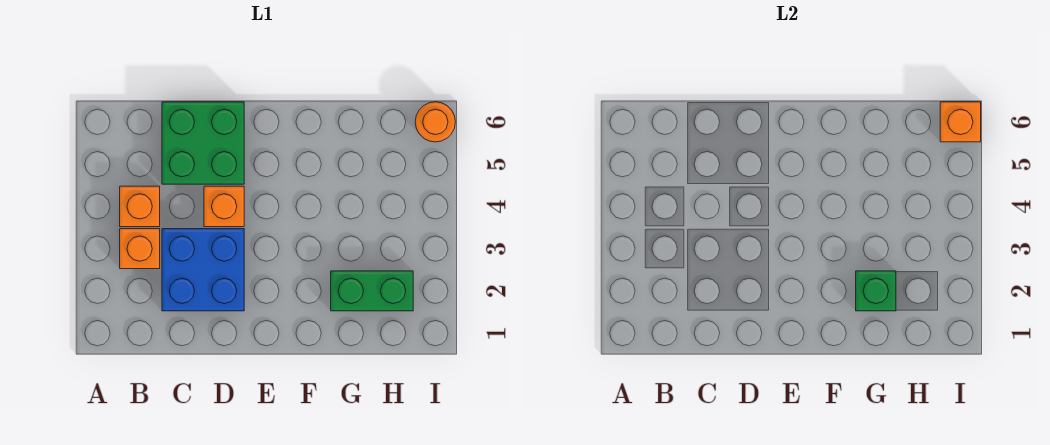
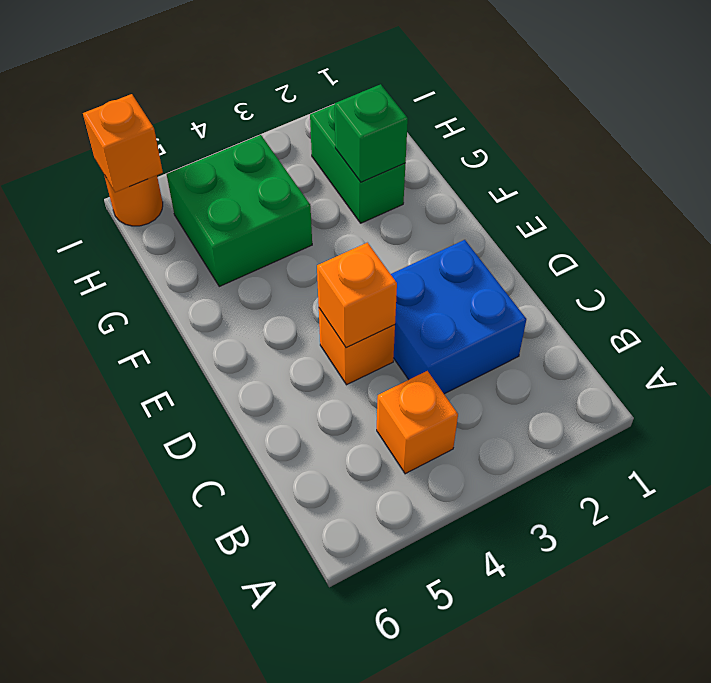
orange brick B3 level 1 -> orange brick D4 level 2
green brick C5:D6 level 1 -> green brick G4:H5 level 1

